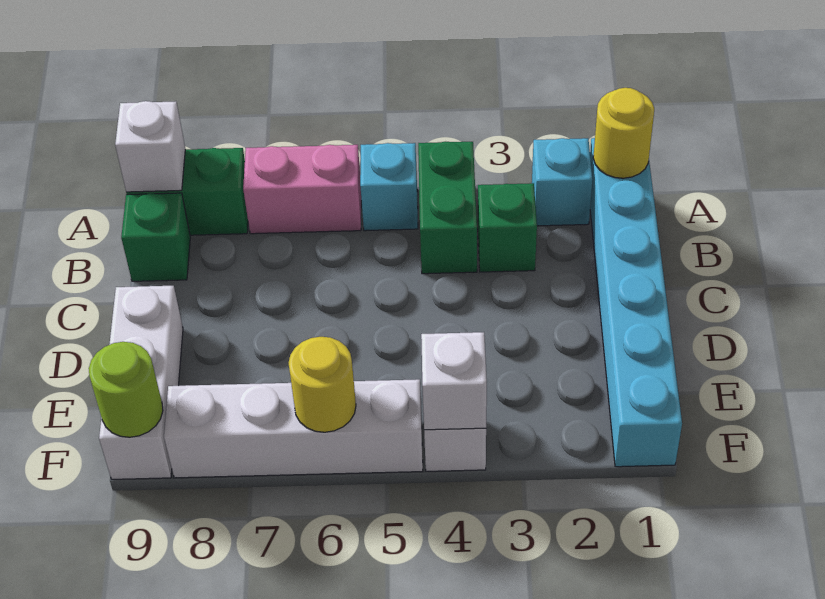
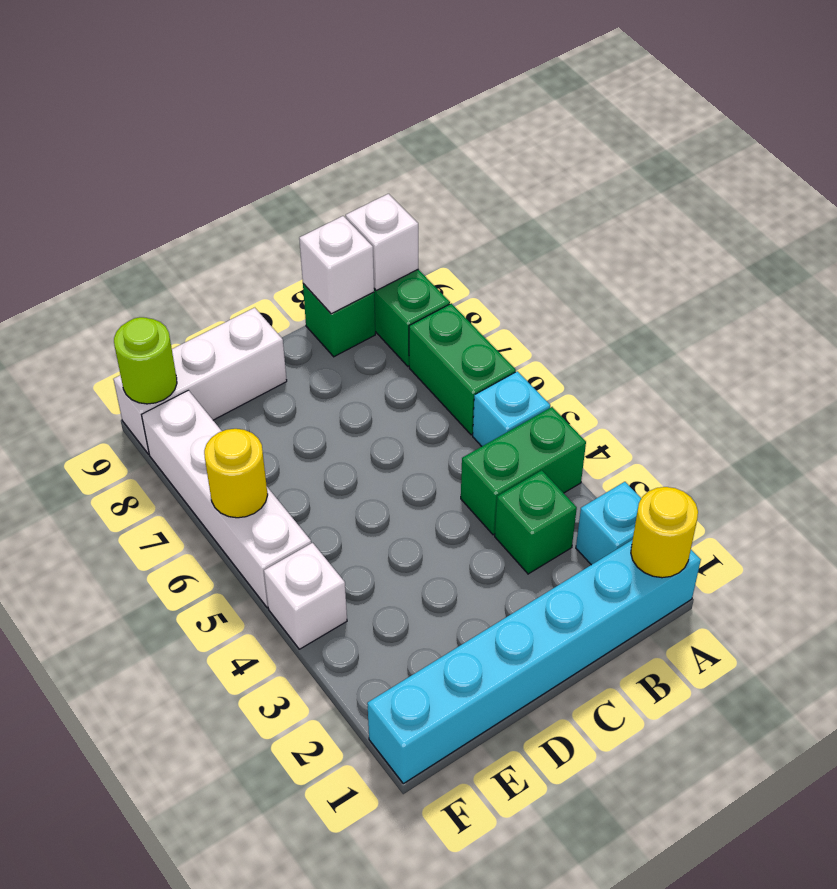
pink brick A6:A7 level 1 -> green brick A6:A7 level 1
white brick F4 level 2 -> white brick B9 level 2

